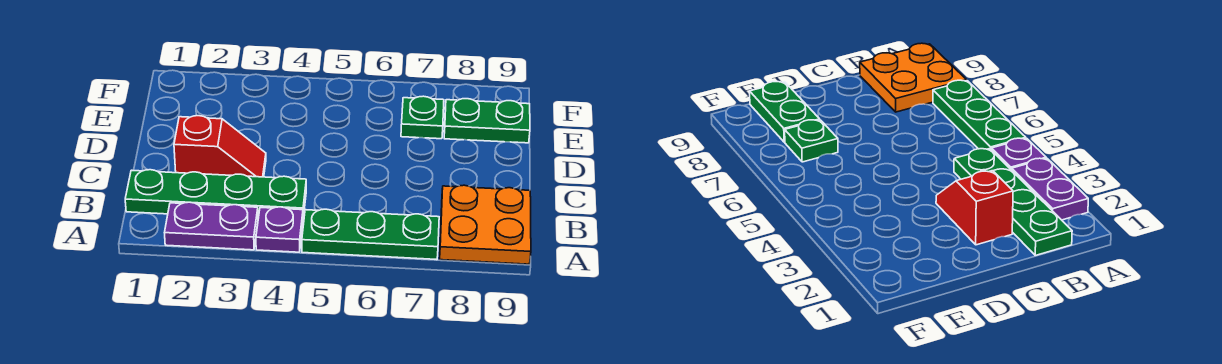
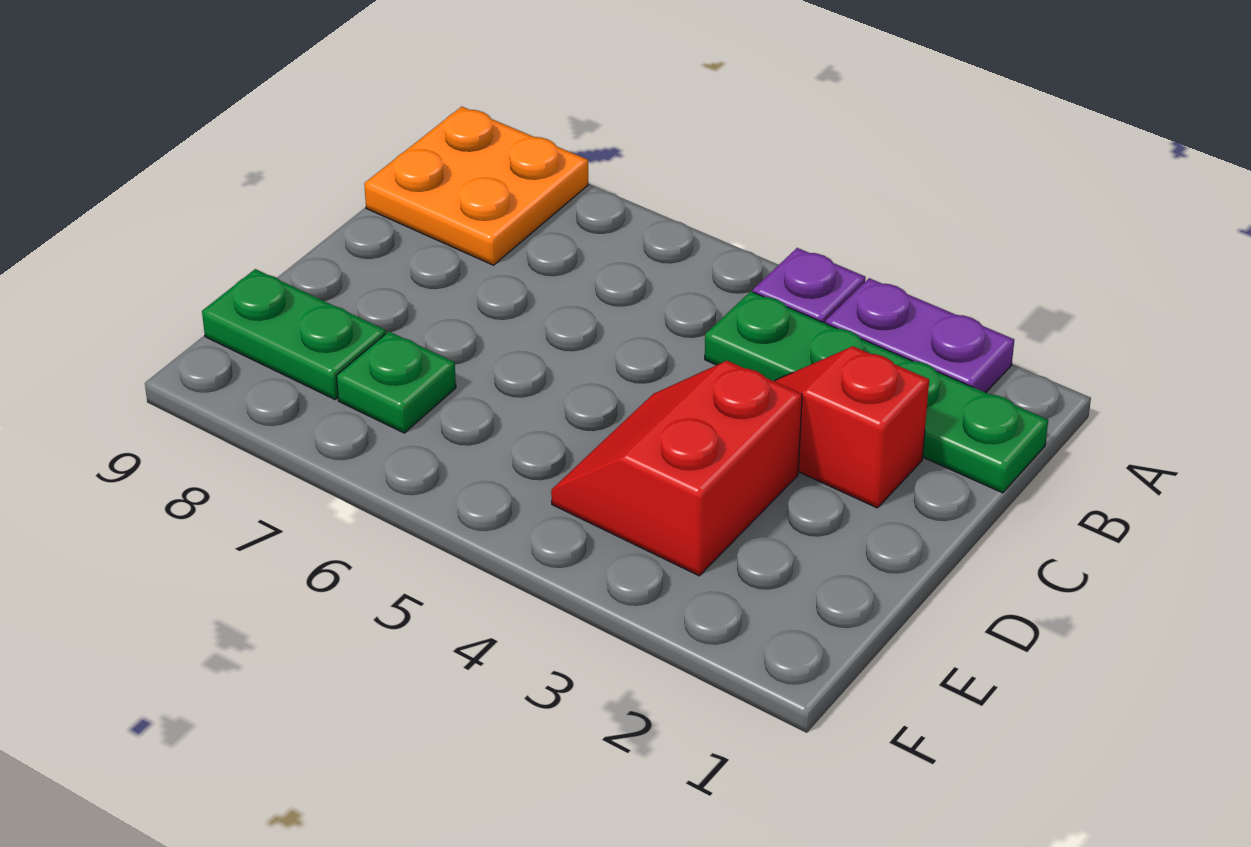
green plate A5:A7 level 1 -> none
none -> red slope D3:E4 level 1 top 3

